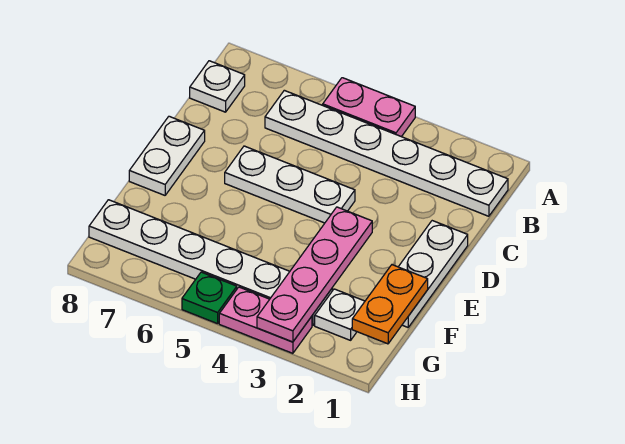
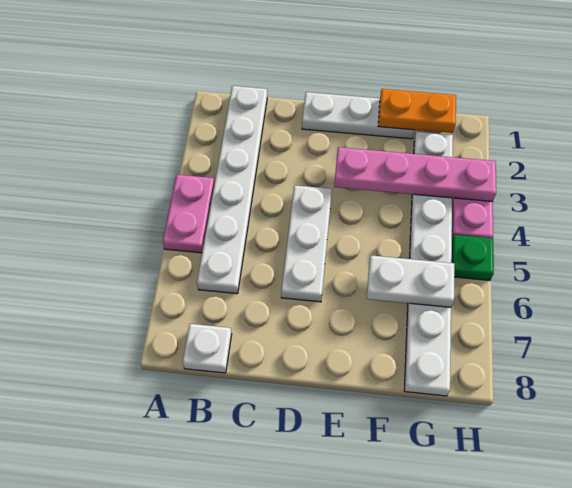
white plate D8:E8 level 1 -> white plate F6:G6 level 2

